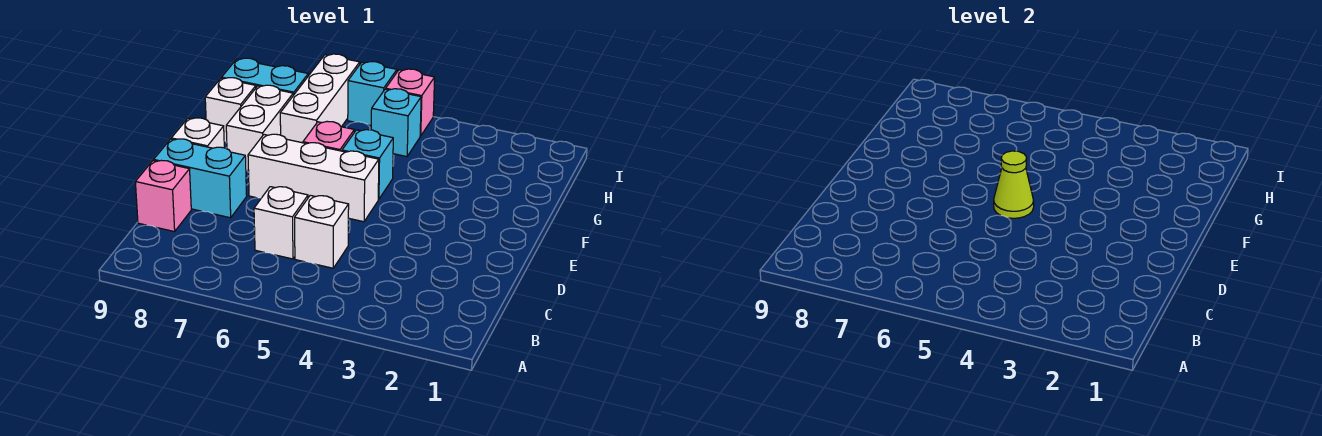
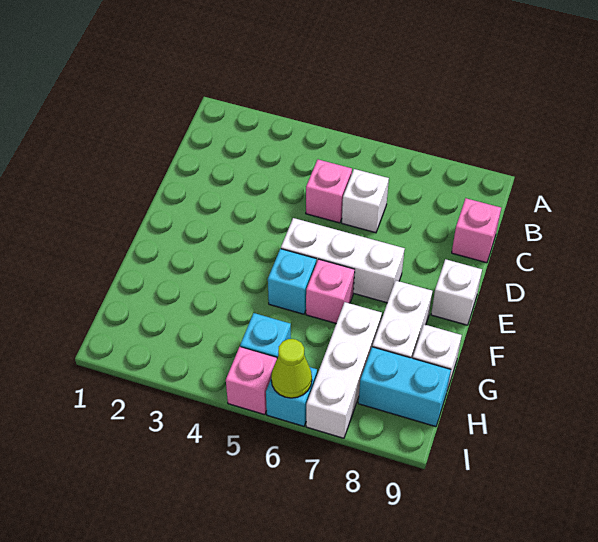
white brick C5 level 1 -> pink brick C5 level 1
cyan brick D8:D9 level 1 -> none
lime cone E5 level 2 -> lime cone I6 level 2

